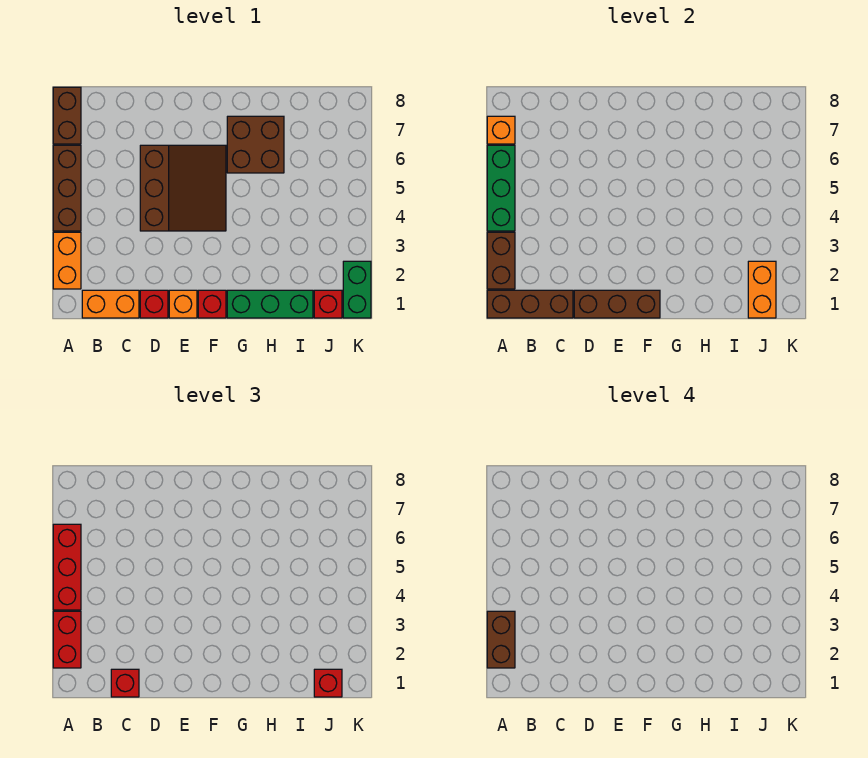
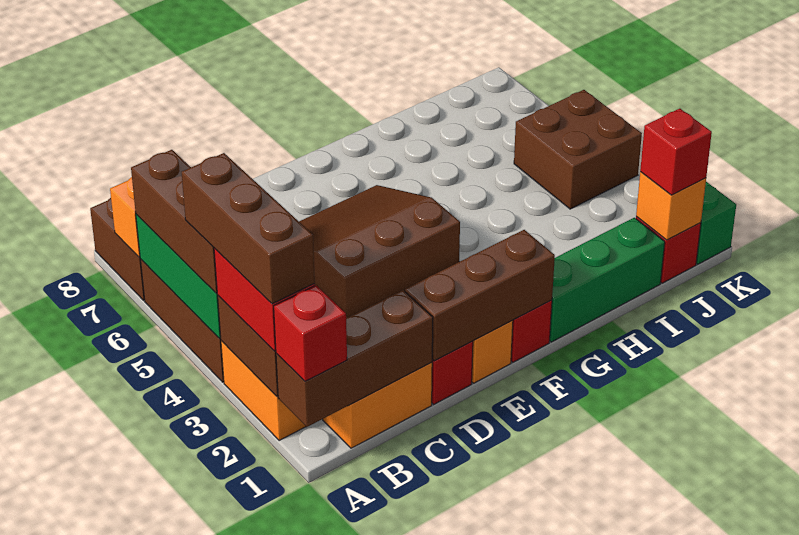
brown brick A2:A3 level 4 -> brown brick A2:A4 level 4
red brick A4:A6 level 3 -> brown brick A4:A6 level 3
red brick C1 level 3 -> red brick A1 level 3
brown slope D4:F6 level 1 top D -> brown slope D4:F6 level 1 top 4
brown brick G6:H7 level 1 -> brown brick J4:K5 level 1
orange brick J1:J2 level 2 -> orange brick J1 level 2

